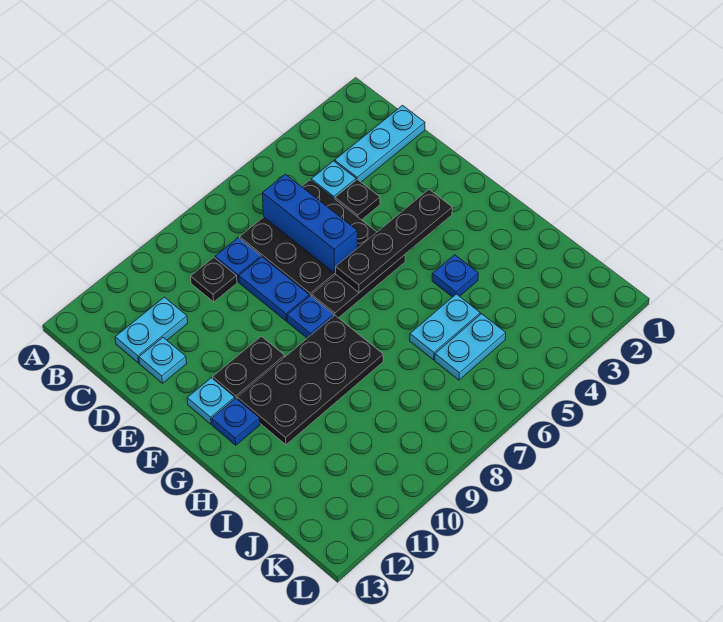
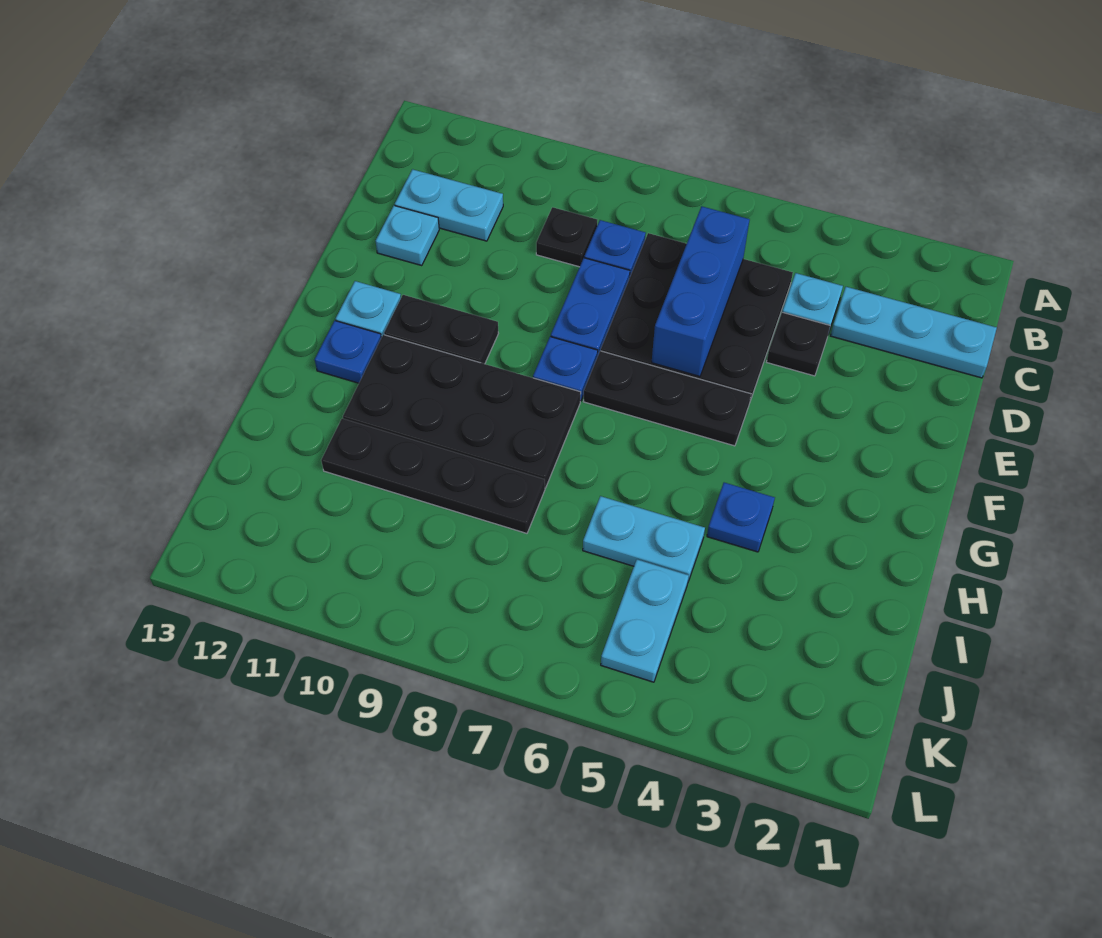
black plate F3:F6 level 2 -> black plate I8:I11 level 1
cyan plate J5:J6 level 1 -> cyan plate J5:K5 level 1

